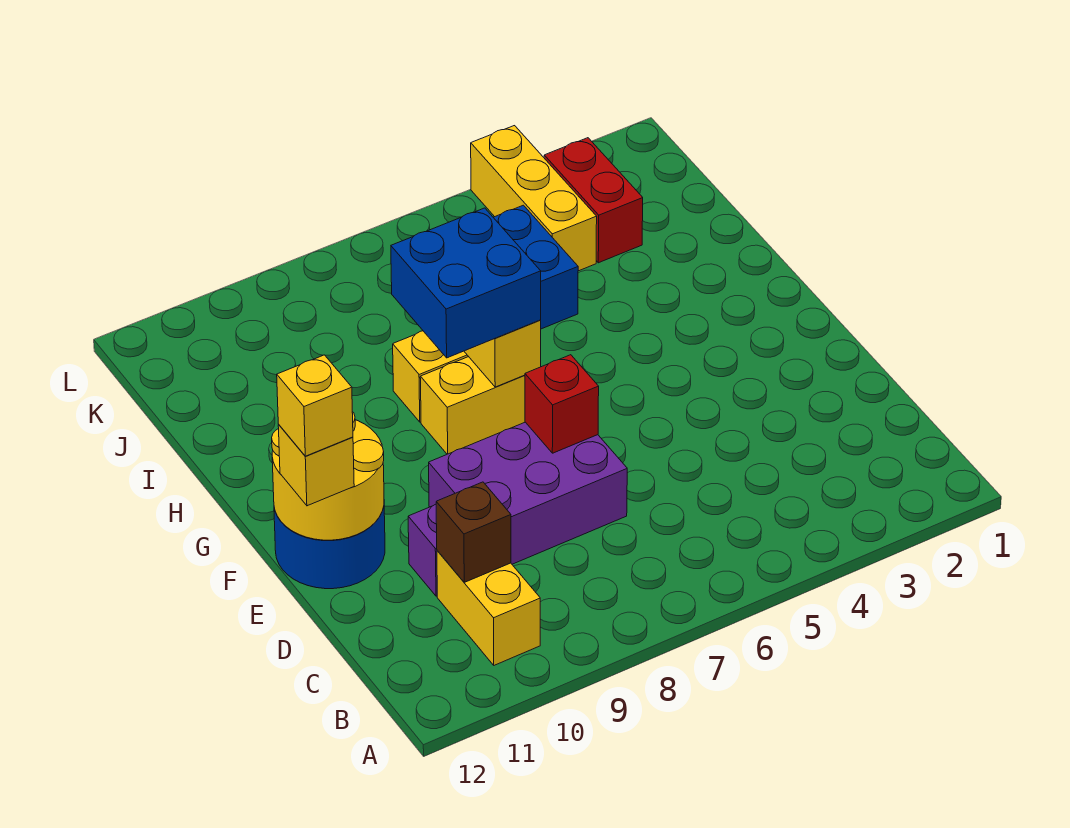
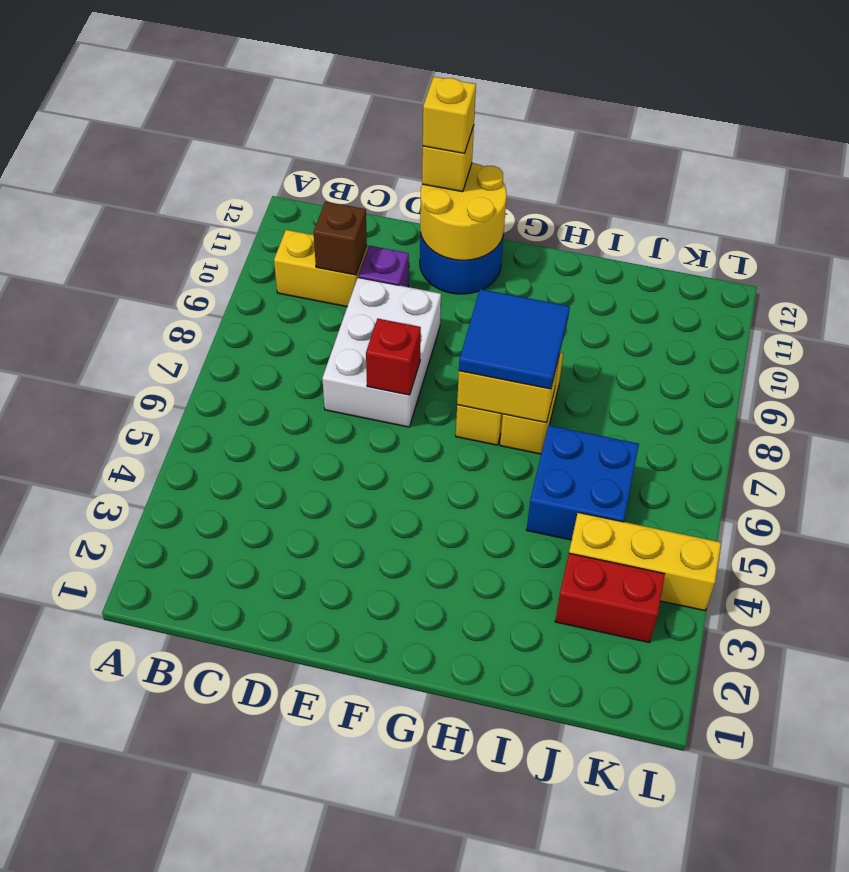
purple brick D7:E9 level 1 -> white brick D7:E9 level 1
blue brick G7:H8 level 3 -> blue tile G7:H8 level 3

